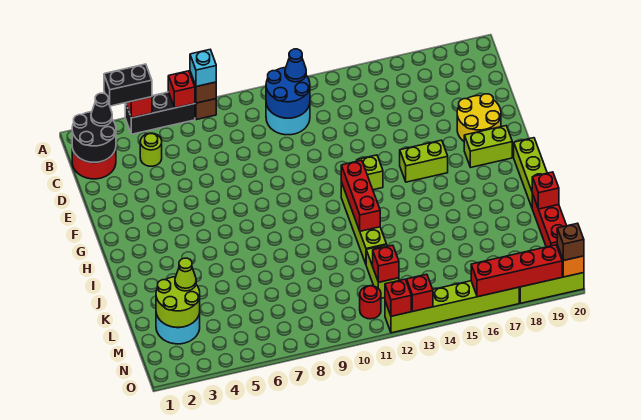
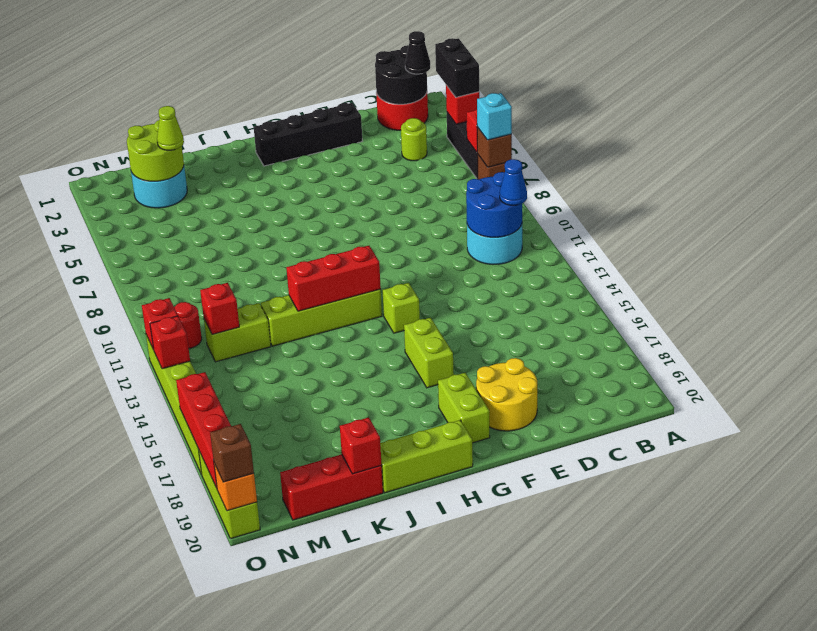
none -> black brick E2:H2 level 1

